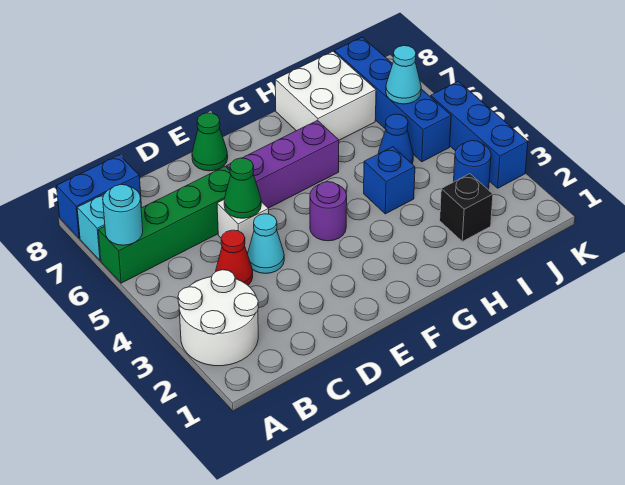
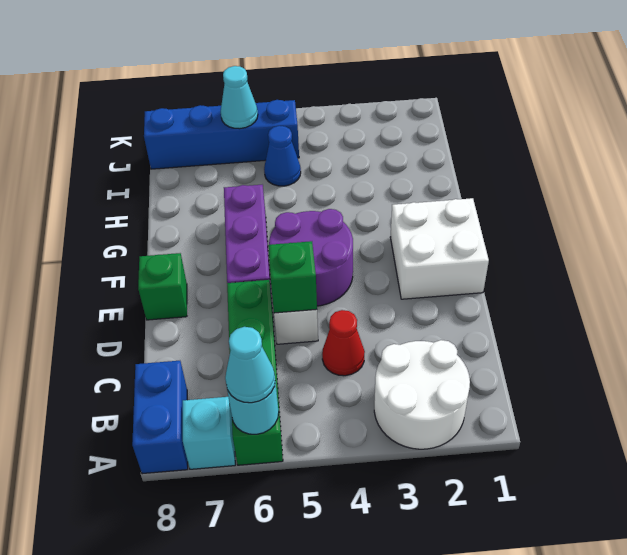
cyan cone D4 level 1 -> cyan cone A6 level 3
green cone D5 level 2 -> green brick D5 level 2
green cone E8 level 1 -> green brick E8 level 1
purple round brick F4 level 1 -> purple round brick E4:F5 level 1
blue brick H4 level 1 -> none
white brick H7:I8 level 1 -> white brick E1:F2 level 1
black brick I2 level 1 -> none
blue round brick J3 level 1 -> none
blue brick K3:K5 level 1 -> none

